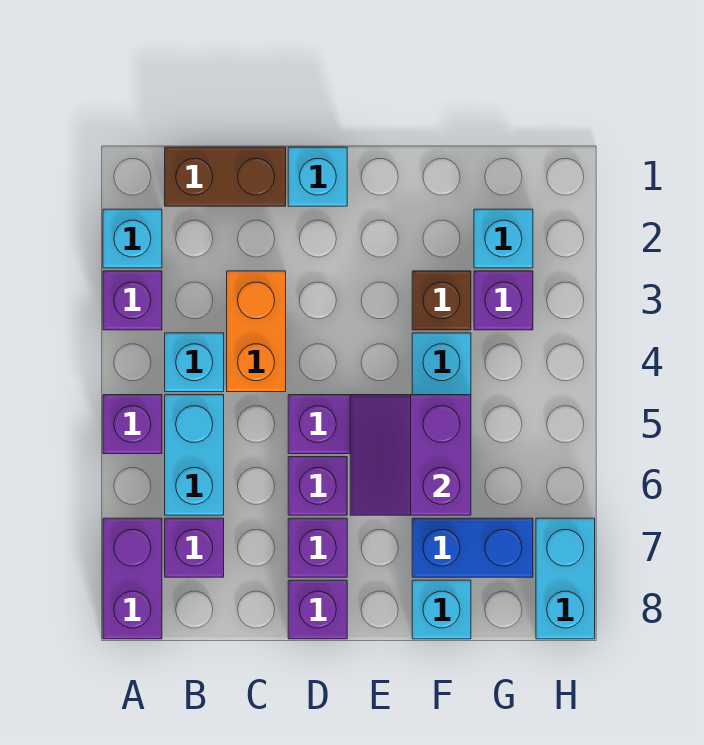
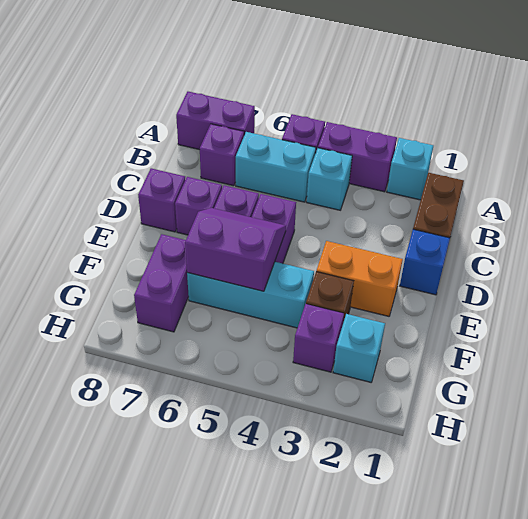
purple brick A3 level 1 -> purple brick A3:A4 level 1
orange brick C3:C4 level 1 -> orange brick E2:E3 level 1
cyan brick D1 level 1 -> blue brick D1 level 1
blue brick F7:G7 level 1 -> purple brick F7:G7 level 1
cyan brick F8 level 1 -> none
cyan brick H7:H8 level 1 -> none

